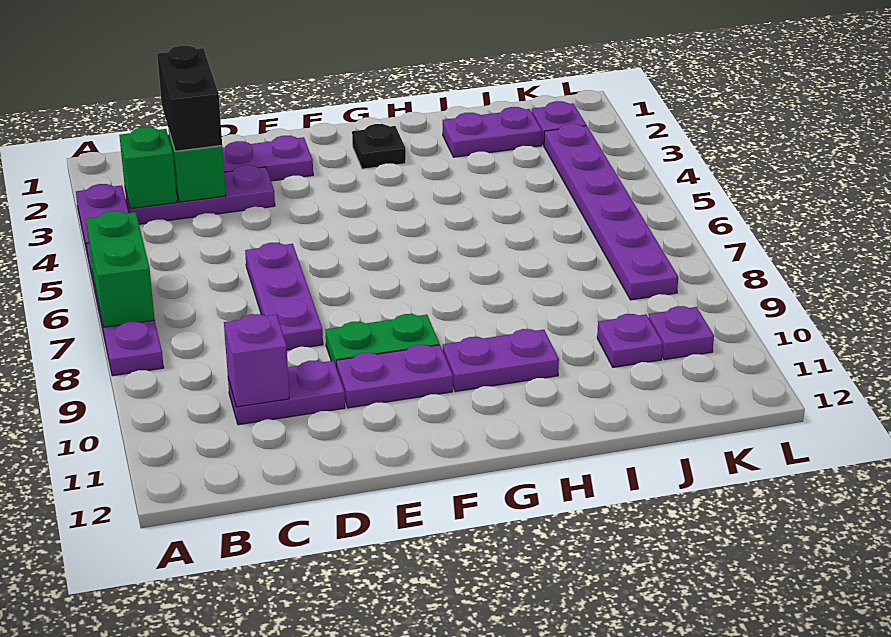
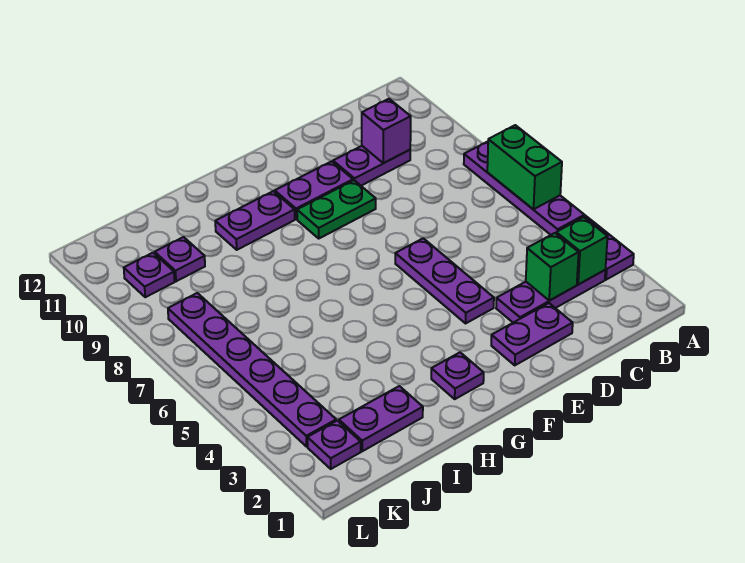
black brick C2:C3 level 3 -> none
purple plate D6:D8 level 1 -> purple plate E4:E6 level 1
black plate G2 level 1 -> purple plate G2 level 1

